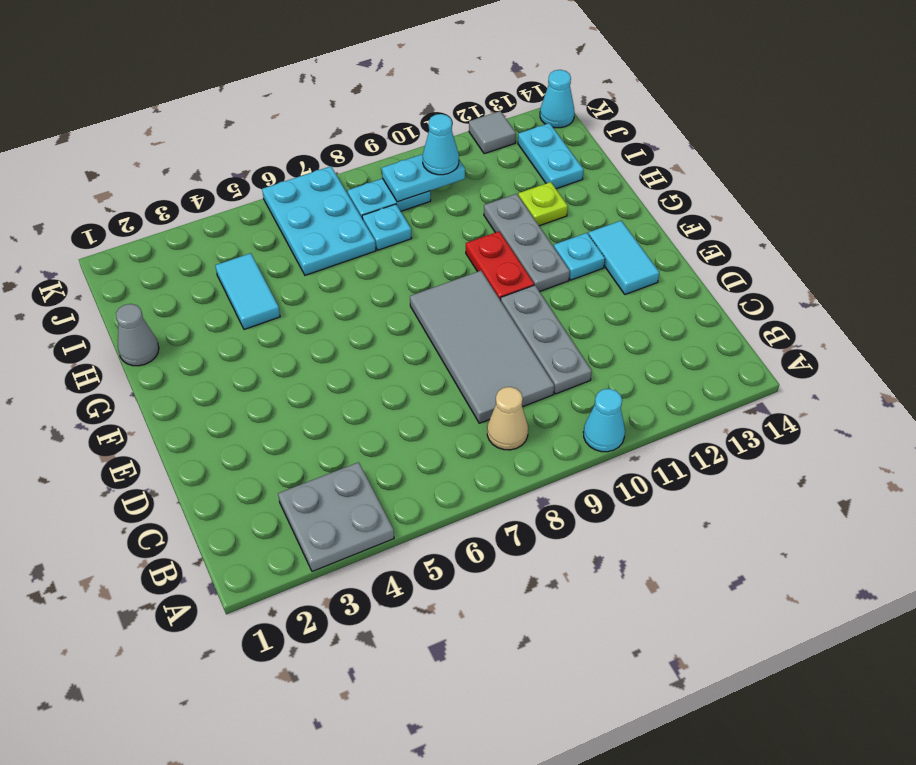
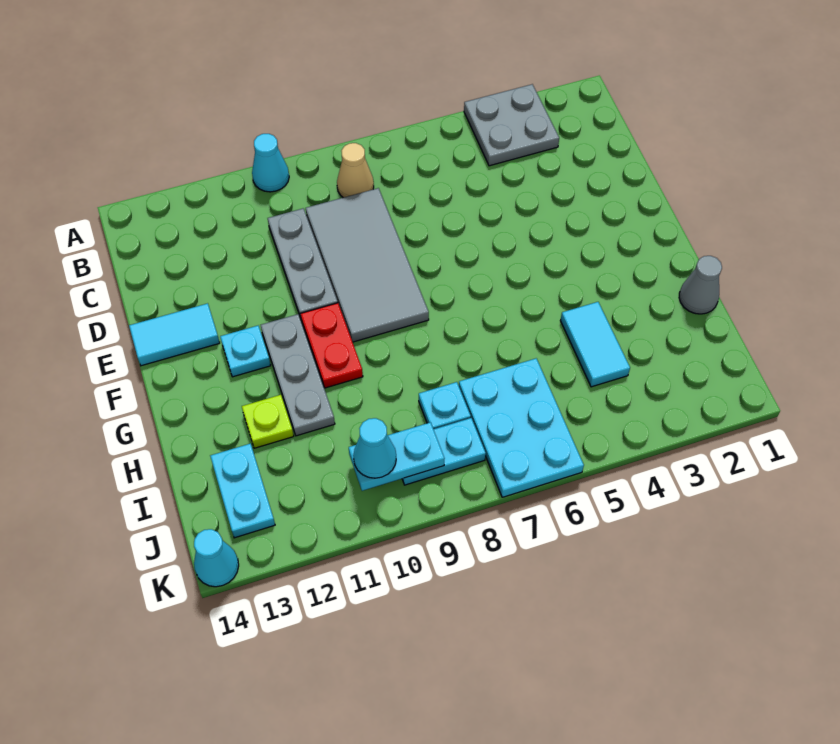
cyan tile E13:F13 level 1 -> cyan tile E13:E14 level 1
grey tile K12 level 1 -> none

